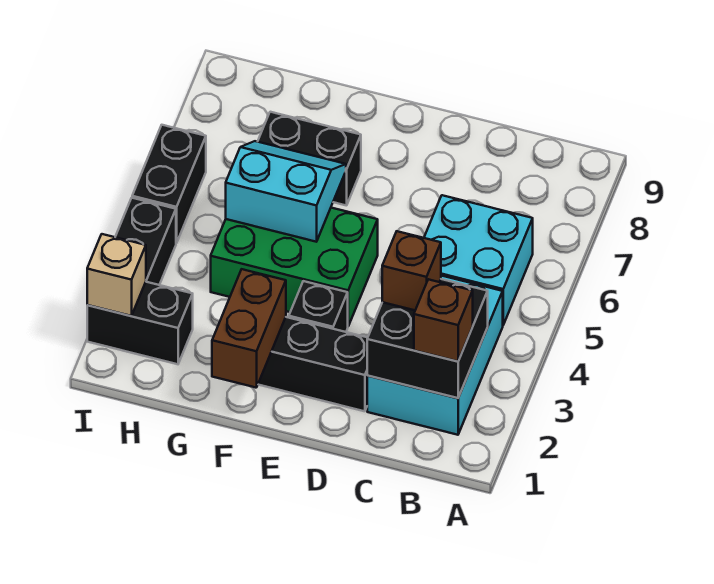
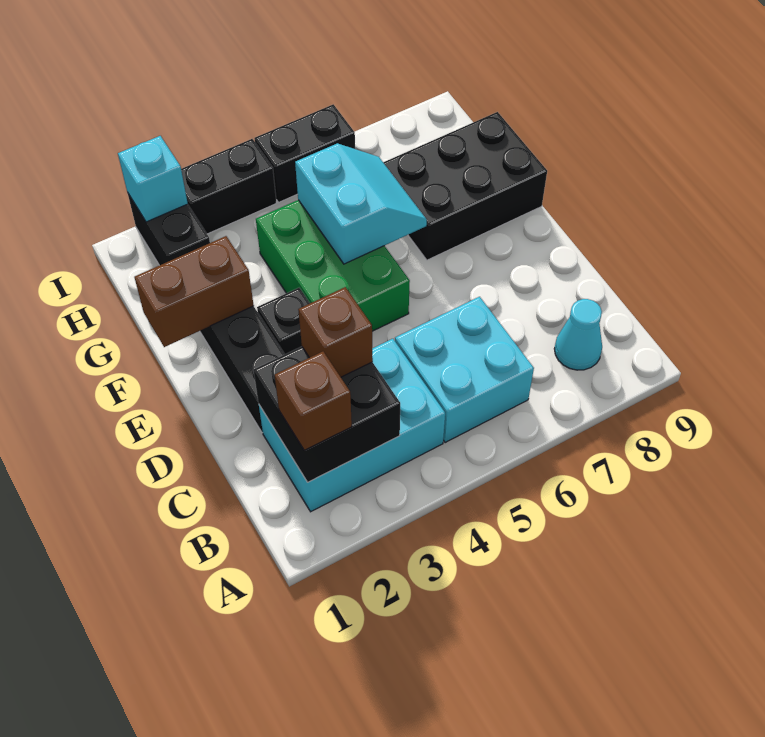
none -> cyan cone B8 level 1
black brick F7:G7 level 1 -> black brick F7:G9 level 1
tan brick I2 level 2 -> cyan brick I2 level 2

